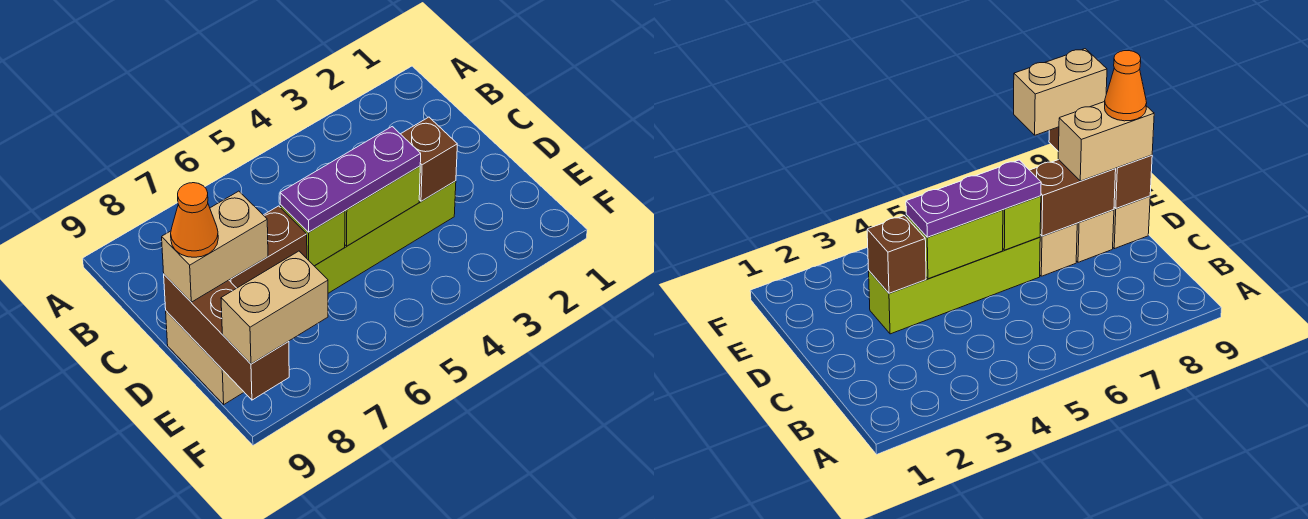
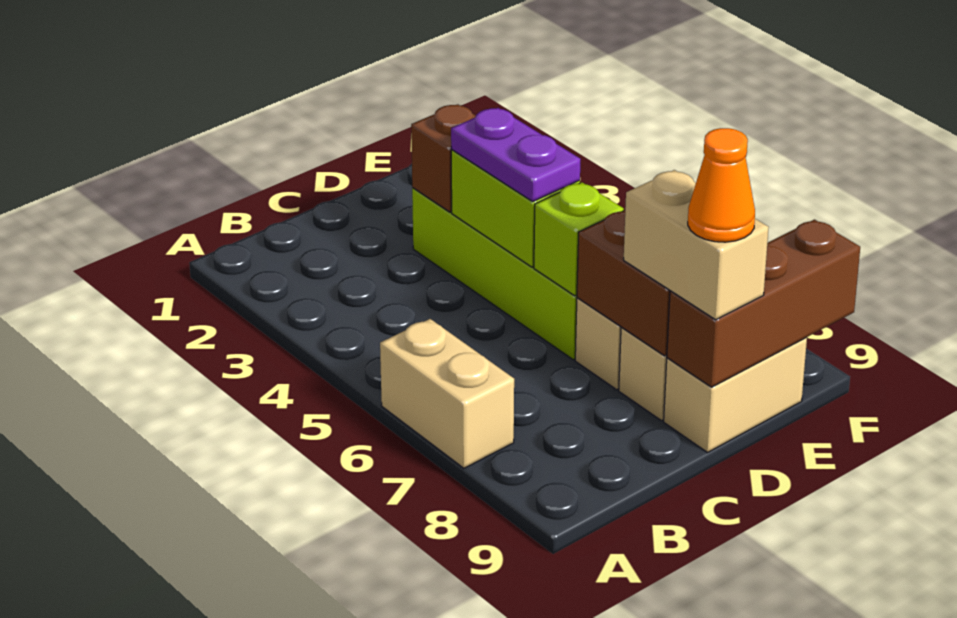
purple plate D4:D6 level 3 -> purple plate D4:D5 level 3
tan brick F8:F9 level 3 -> tan brick A6:A7 level 1

